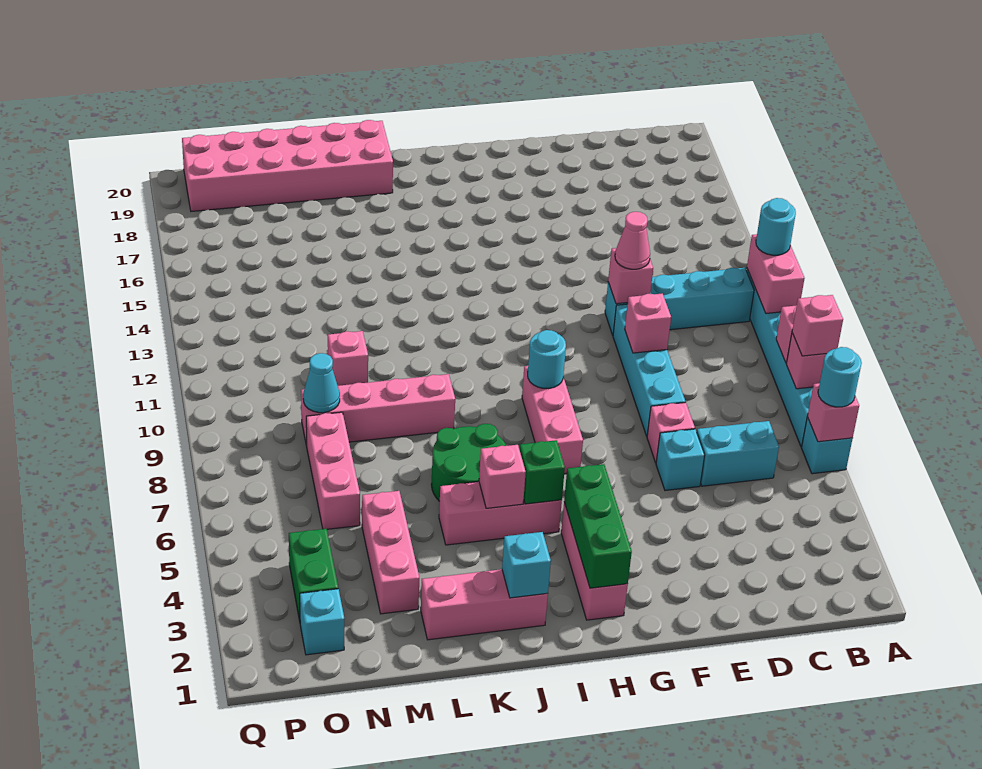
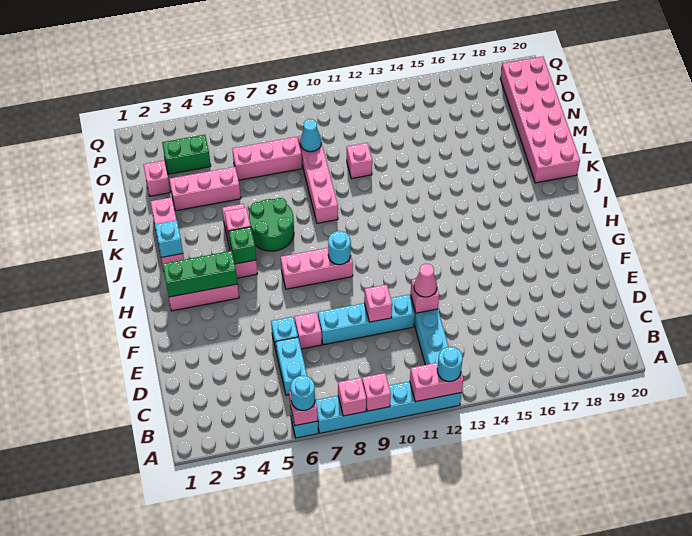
pink brick A8 level 3 -> pink brick N2 level 1
cyan brick O2 level 1 -> none

